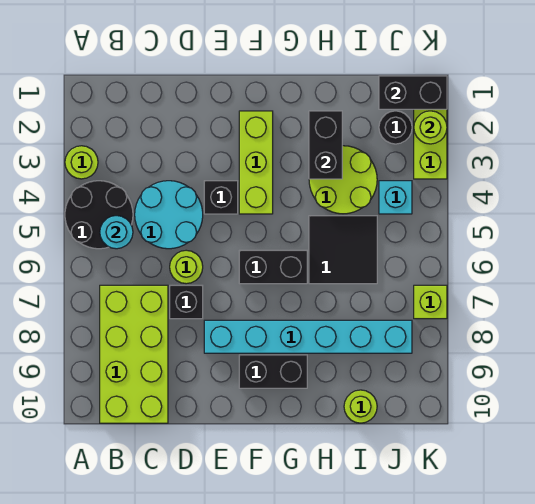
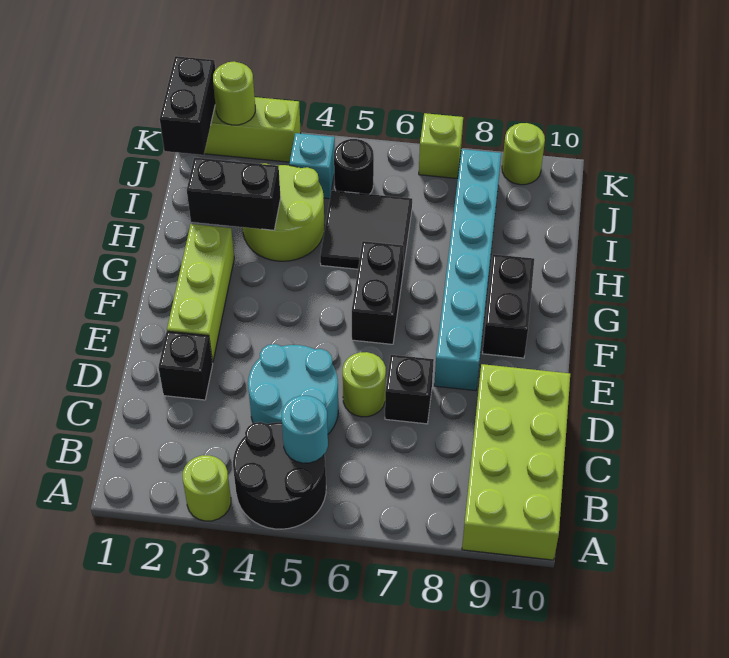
lime brick B7:C10 level 1 -> lime brick A9:D10 level 1
black brick E4 level 1 -> black brick D2 level 1
lime brick F2:F4 level 1 -> lime brick E2:G2 level 1
lime round brick I10 level 1 -> lime round brick K9 level 1
black round brick J2 level 1 -> black round brick J5 level 1

